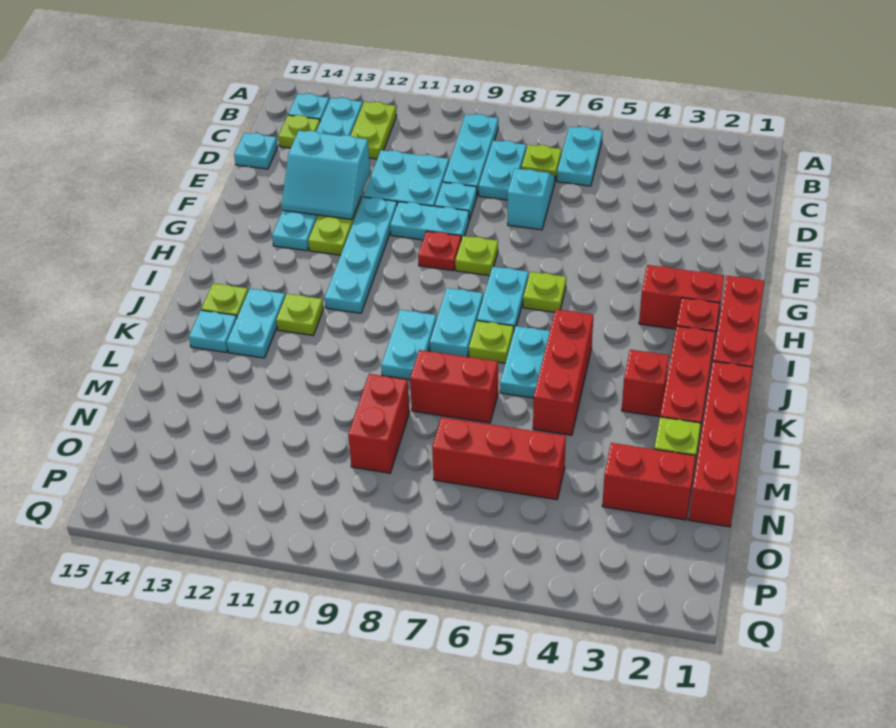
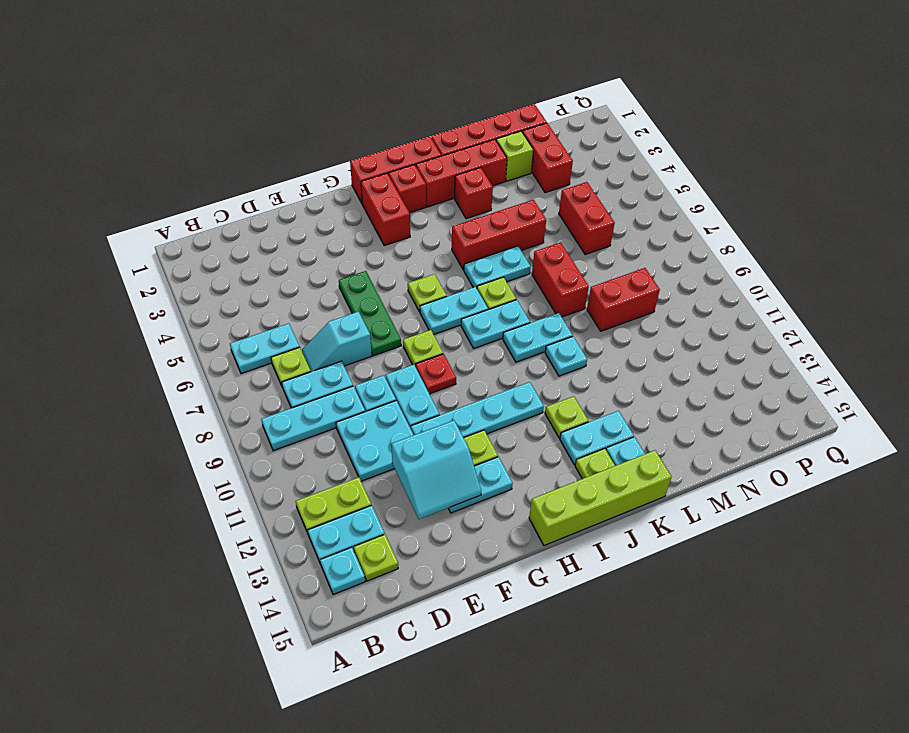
cyan plate D15 level 1 -> cyan plate K10 level 1
cyan slope E12:F13 level 2 top E -> cyan slope E12:F13 level 2 top 12
none -> green plate F5:F7 level 1
none -> lime brick H15:K15 level 1
red brick N5:N7 level 1 -> red brick N5:N6 level 1

